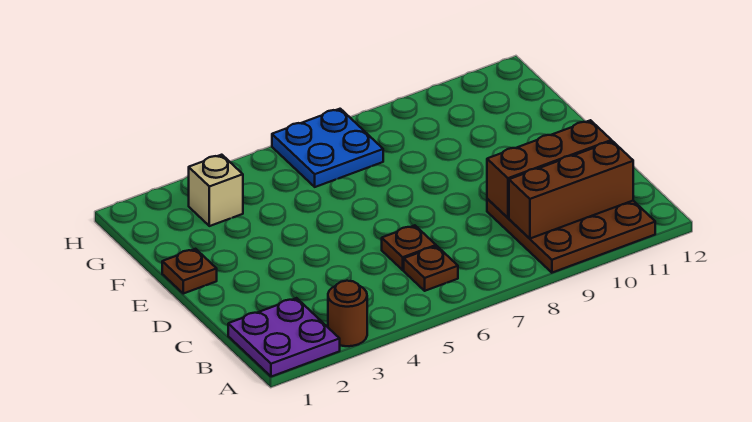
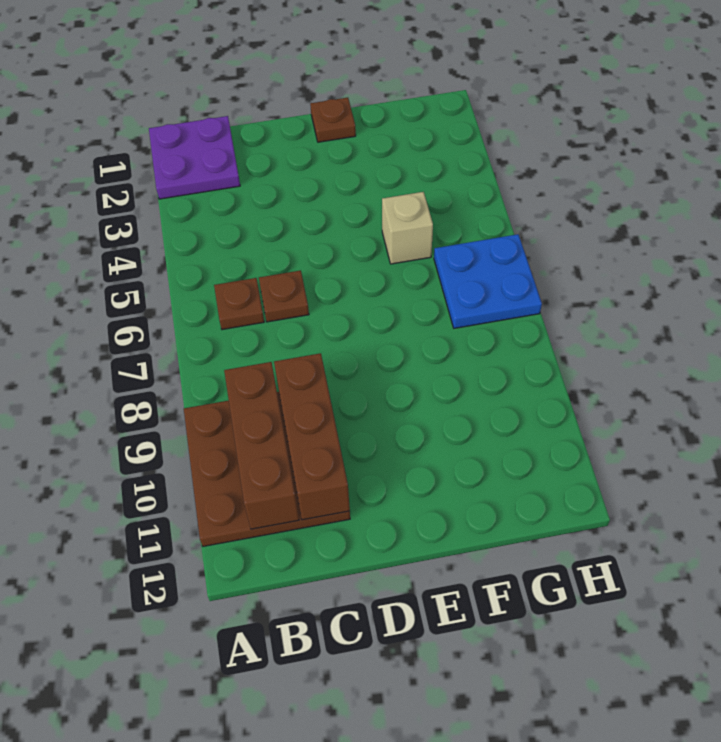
brown round brick A3 level 1 -> none
tan brick G3 level 1 -> tan brick F5 level 1

